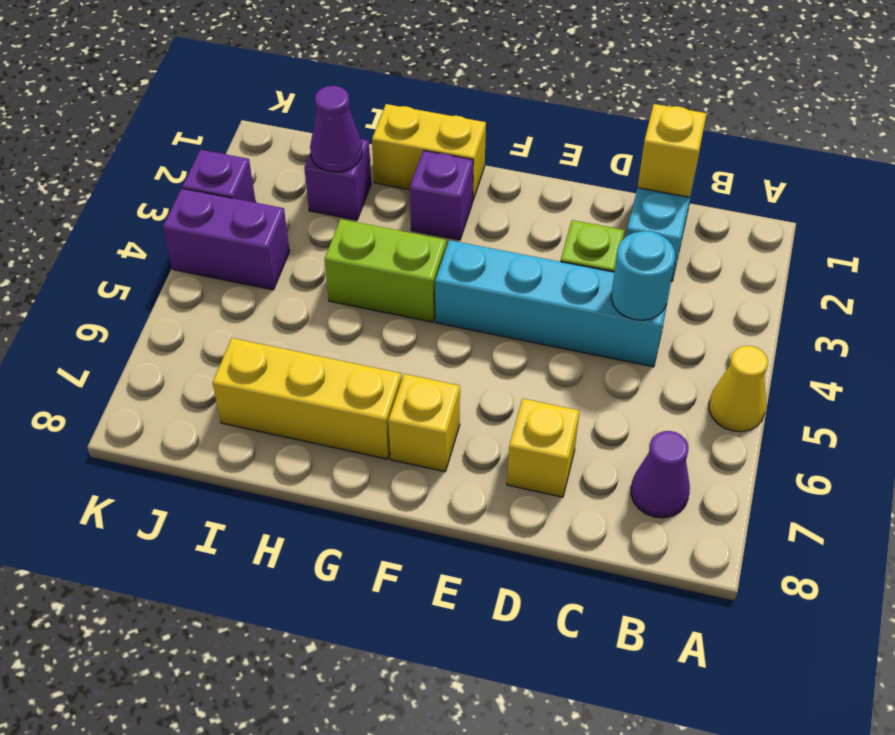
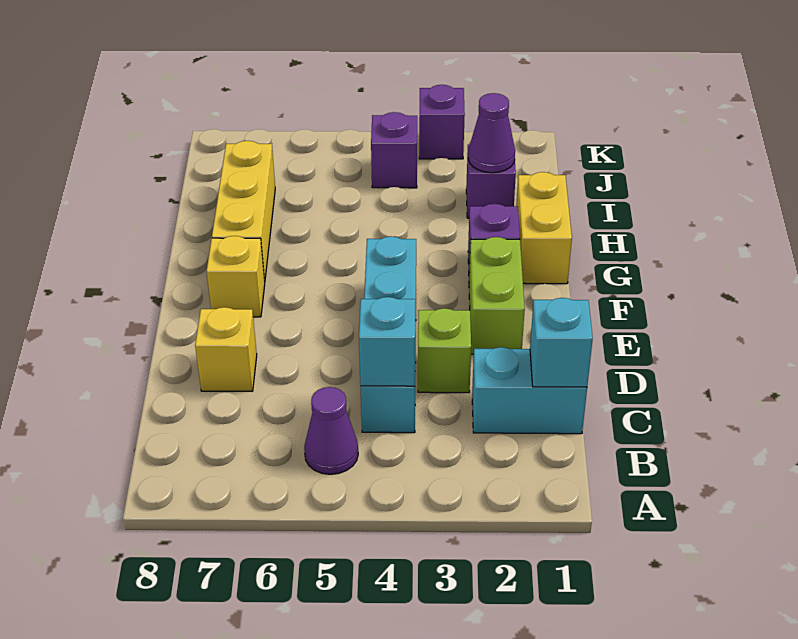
yellow cone A5 level 1 -> none
purple cone B7 level 1 -> purple cone B5 level 1
yellow brick C1 level 2 -> cyan brick C1 level 2
cyan round brick C4 level 2 -> cyan brick C4 level 2
lime brick G4:H4 level 1 -> lime brick E2:F2 level 1
purple brick J4:K4 level 1 -> purple brick J4 level 1

